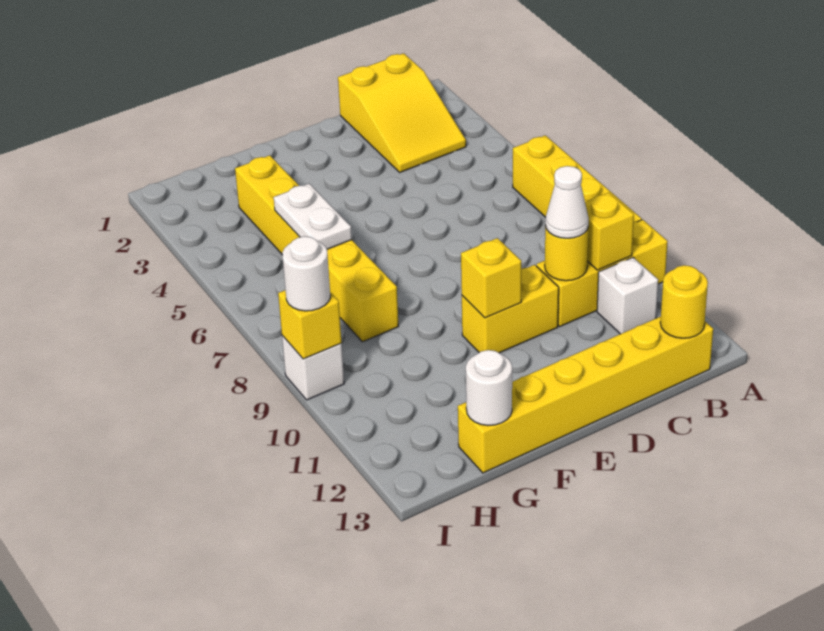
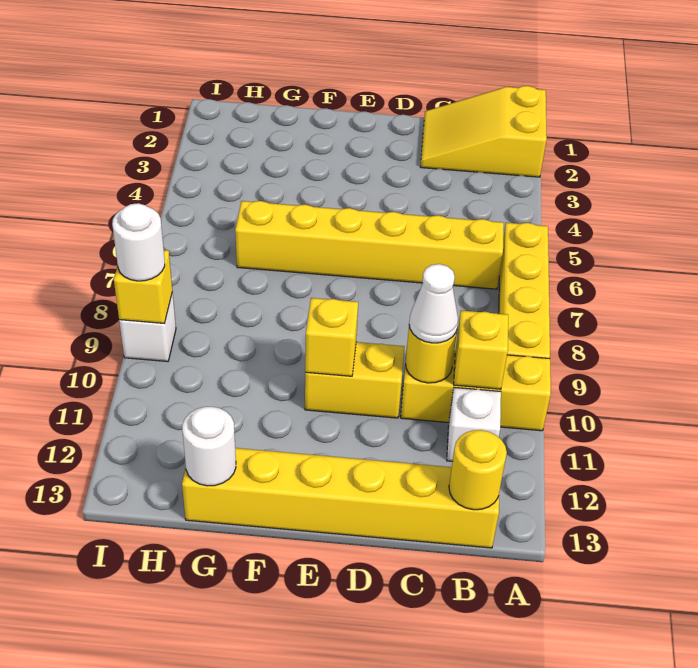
yellow slope B1:C3 level 1 top 1 -> yellow slope A1:C2 level 1 top A
yellow brick G3:G8 level 1 -> yellow brick B6:G6 level 1
white plate G5:G6 level 2 -> none

